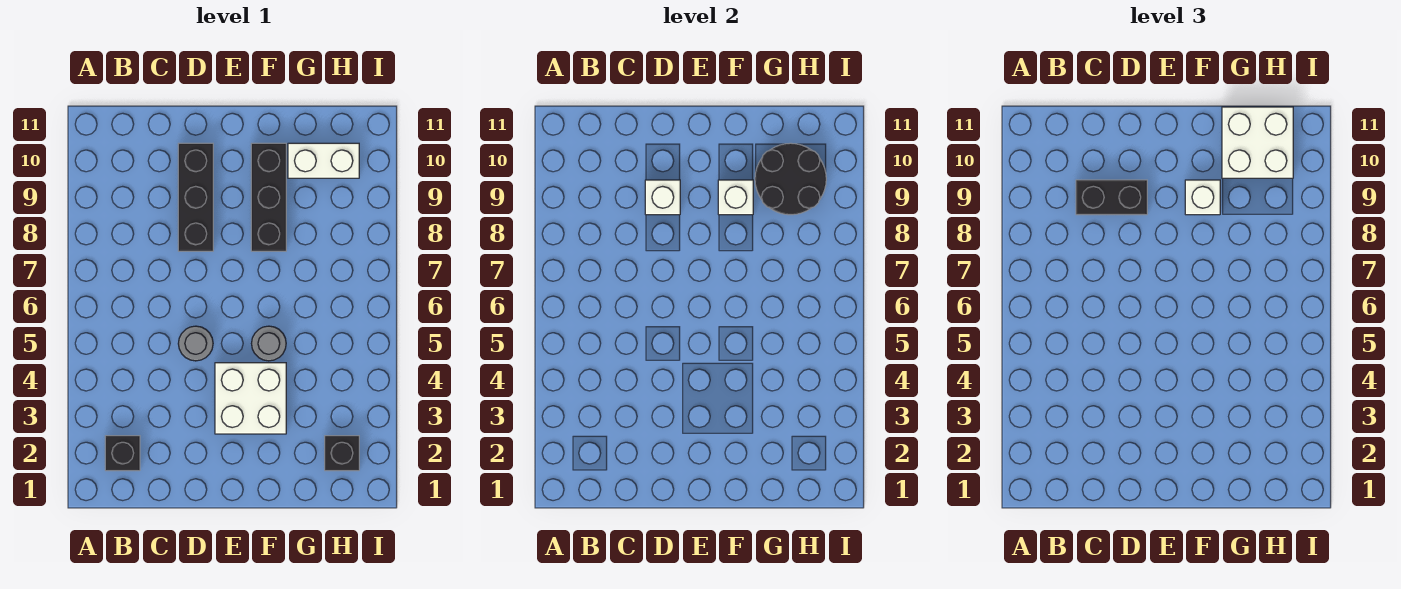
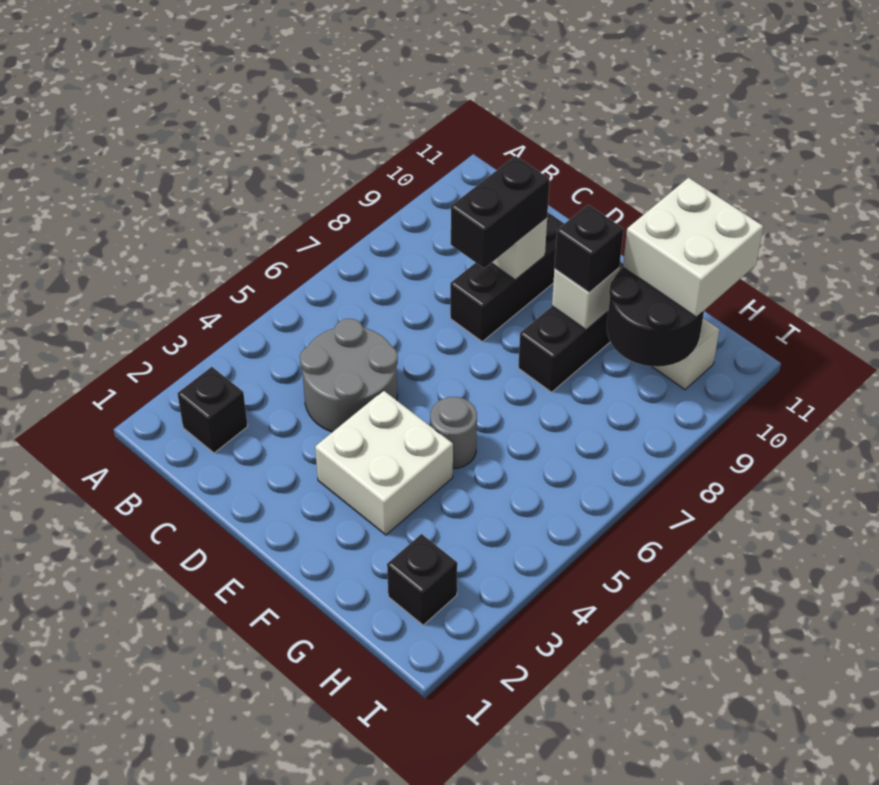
black brick C9:D9 level 3 -> black brick D8:D9 level 3
grey round brick D5 level 1 -> grey round brick C4:D5 level 1
white brick F9 level 3 -> black brick F9 level 3

